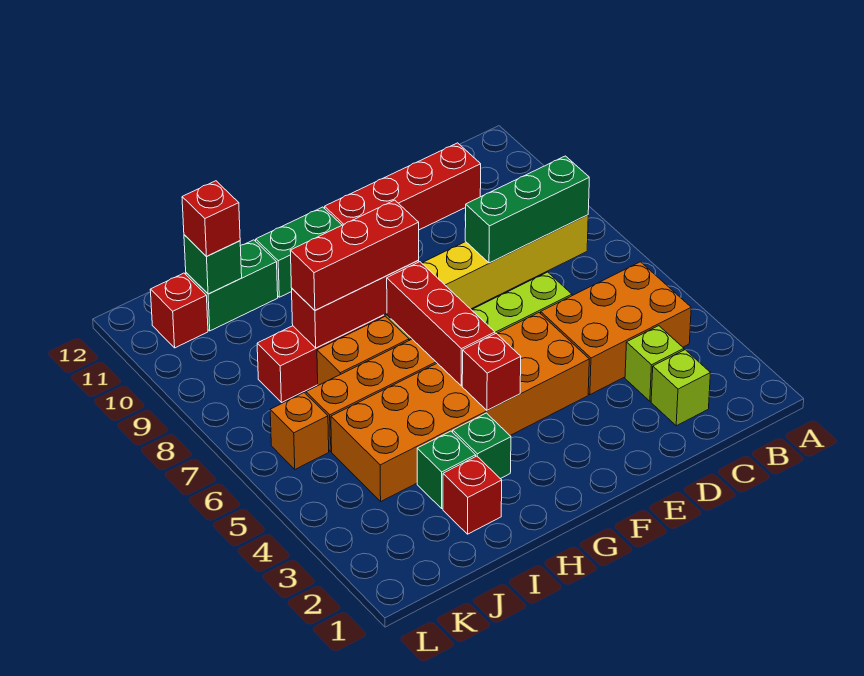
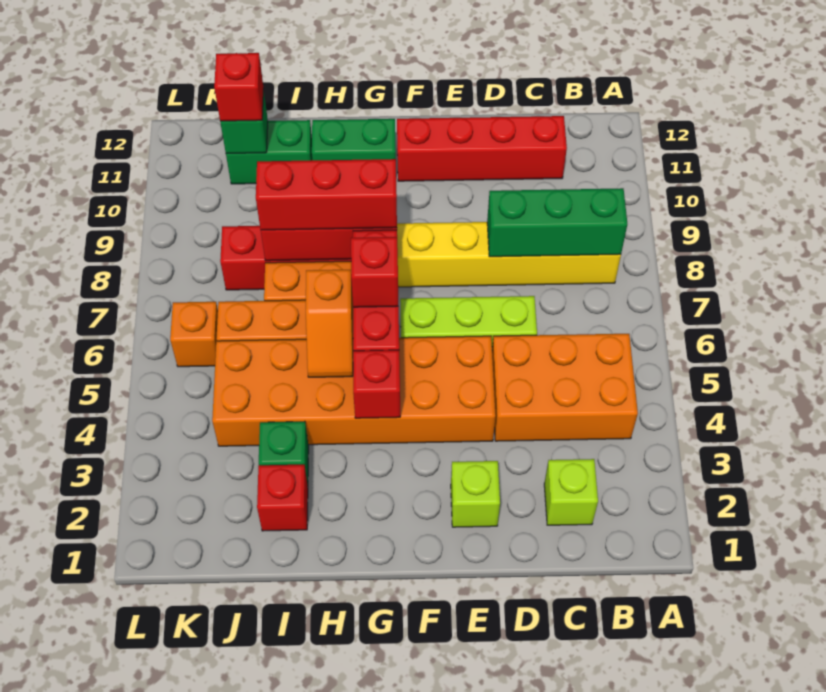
lime brick C3 level 1 -> lime brick E2 level 1
green brick H3 level 1 -> none
none -> orange slope H5:H6 level 2 top 6
red brick K11 level 1 -> red brick G6 level 3

